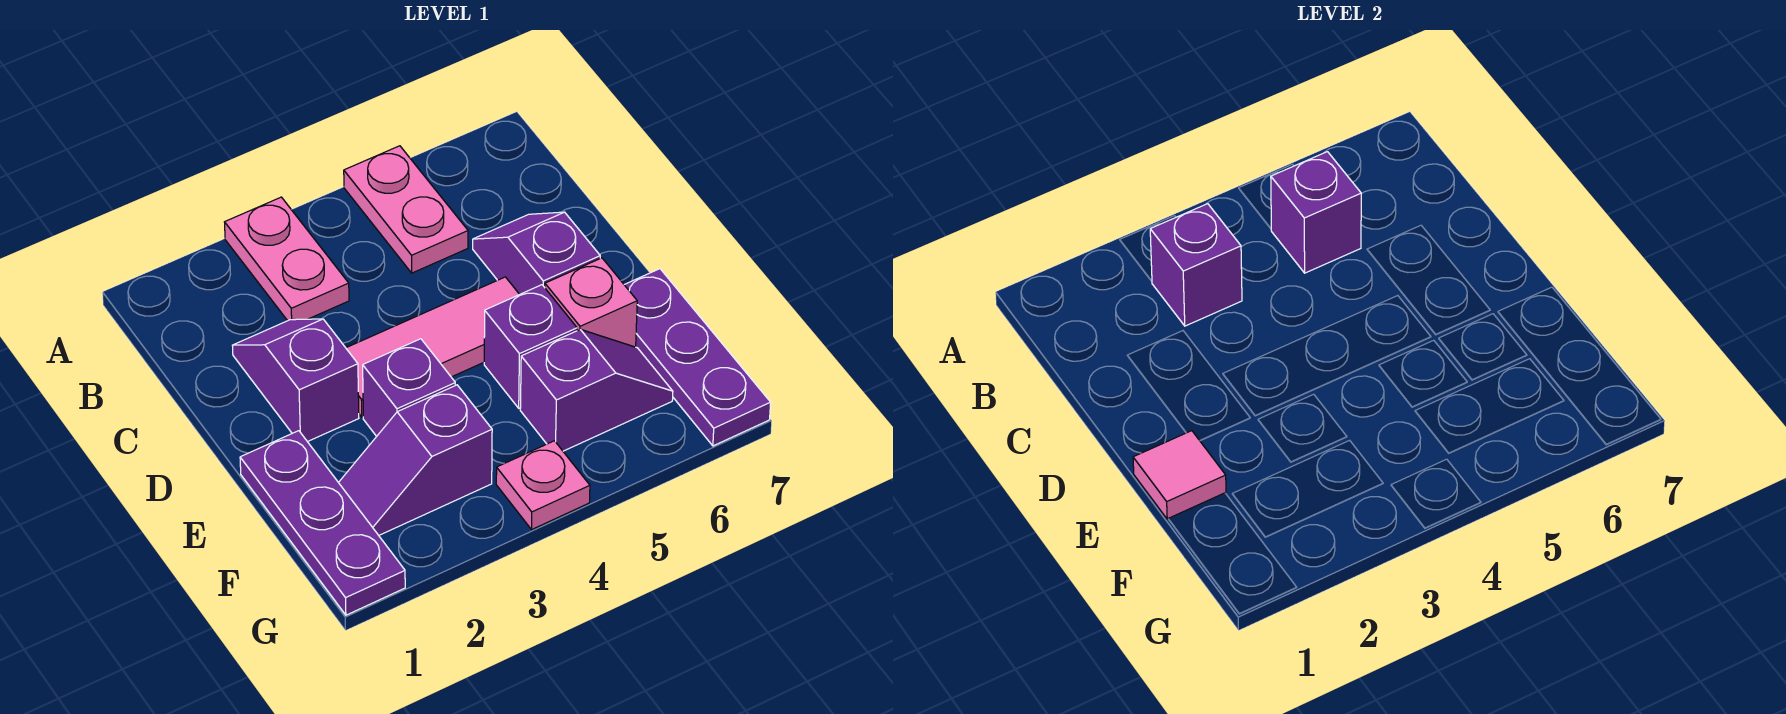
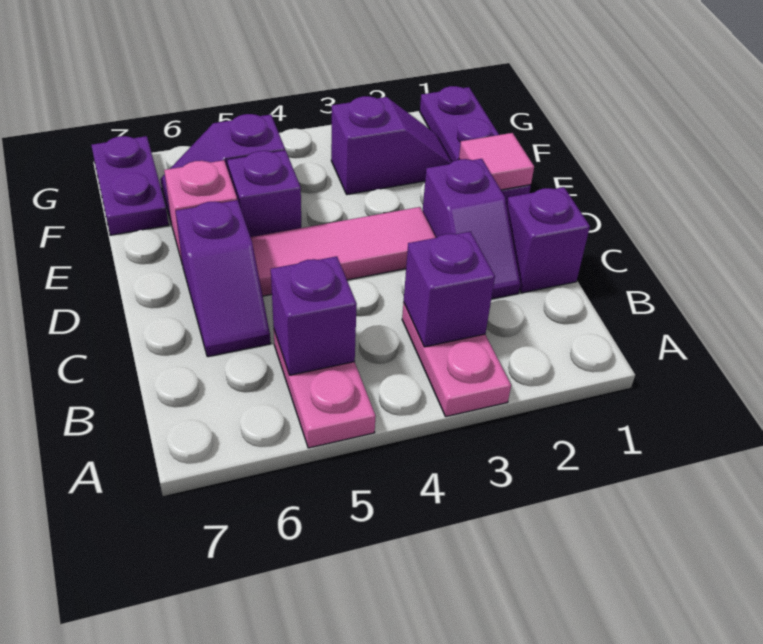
purple brick E3 level 1 -> purple brick C1 level 1
purple plate E7:G7 level 1 -> purple plate F7:G7 level 1
pink plate G4 level 1 -> none

